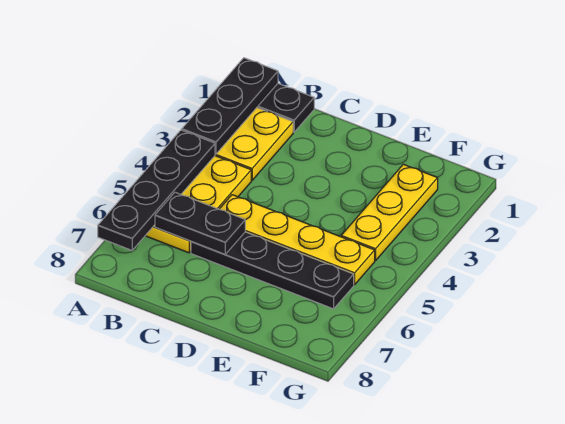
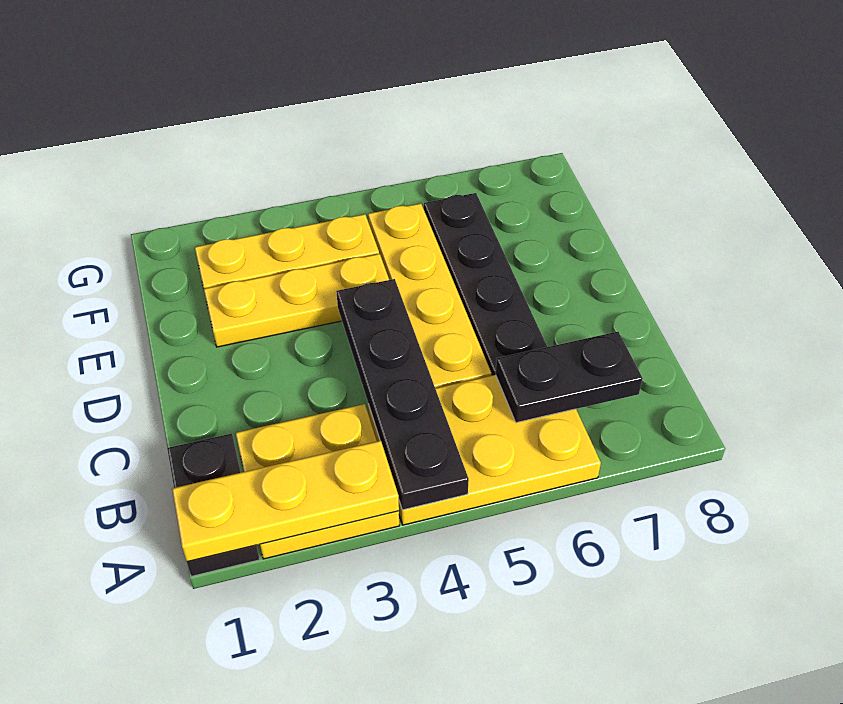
black plate A1:A3 level 2 -> yellow plate A1:A3 level 2
black plate A4:A7 level 2 -> black plate A4:D4 level 2
black plate B6:C6 level 2 -> black plate B6:B7 level 2
none -> yellow plate E2:E4 level 1

